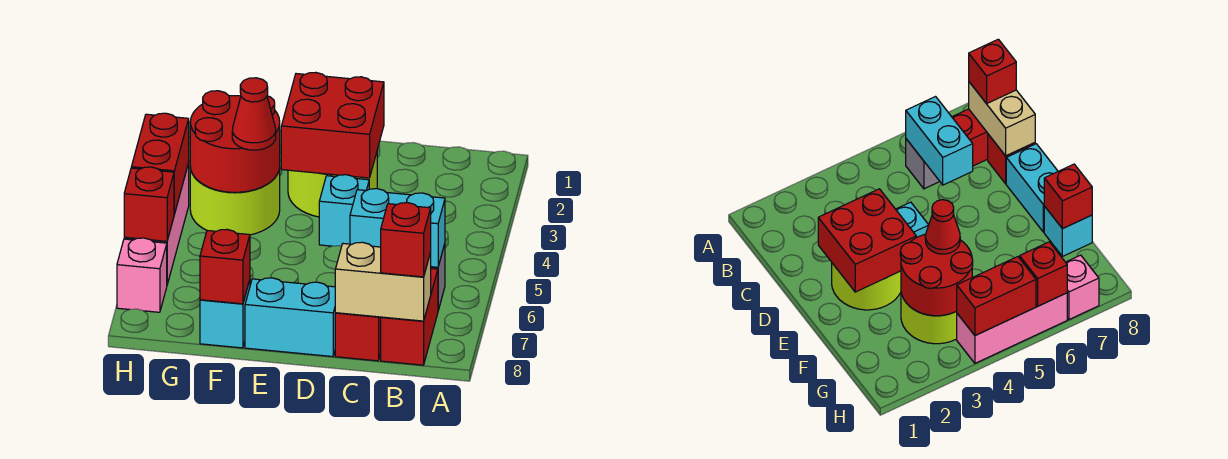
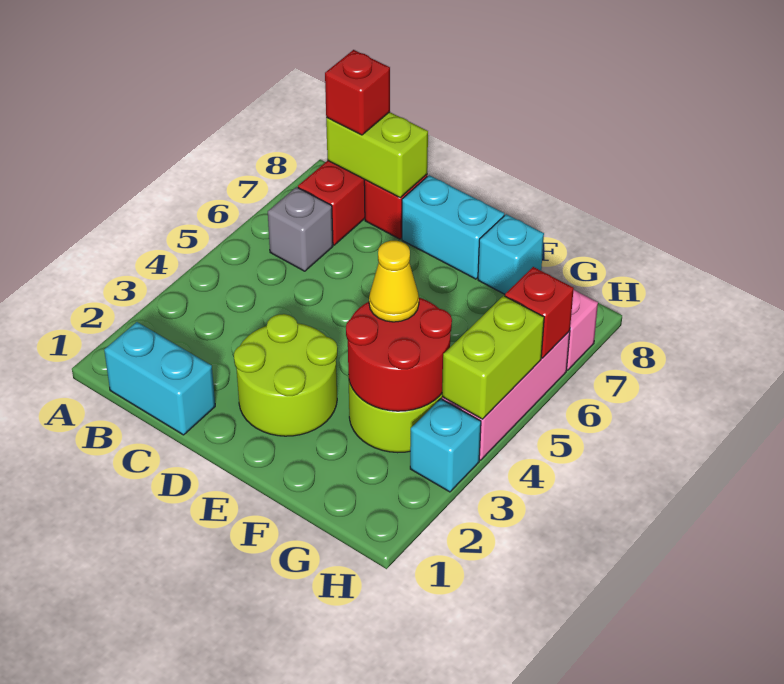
cyan brick B6:C6 level 2 -> cyan brick B1:C1 level 1
tan brick B8:C8 level 2 -> lime brick B8:C8 level 2
red brick D2:E3 level 2 -> none
cyan brick D4 level 1 -> cyan brick H3 level 1
red cone F4 level 3 -> yellow cone F4 level 3
red brick F8 level 2 -> none
red brick H4:H5 level 2 -> lime brick H4:H5 level 2

